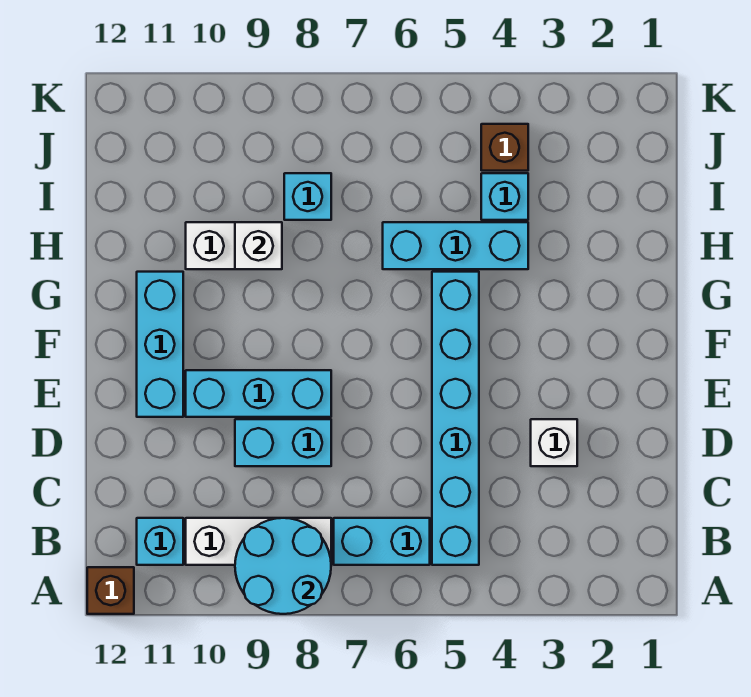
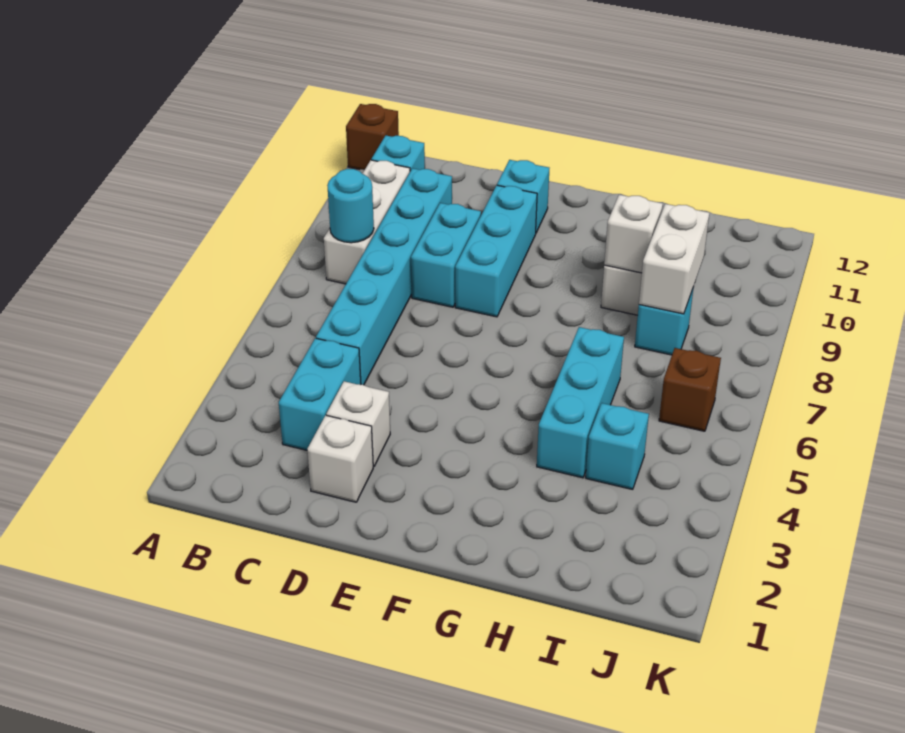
cyan round brick A8:B9 level 2 -> cyan round brick B8 level 2
cyan brick B5:G5 level 1 -> cyan brick C5:C10 level 1
cyan brick B6:B7 level 1 -> cyan brick C3:C4 level 1
none -> white brick D2 level 1
cyan brick E11:G11 level 1 -> cyan brick E11 level 1
none -> white brick I8:I9 level 2
brown brick J4 level 1 -> brown brick J6 level 1

